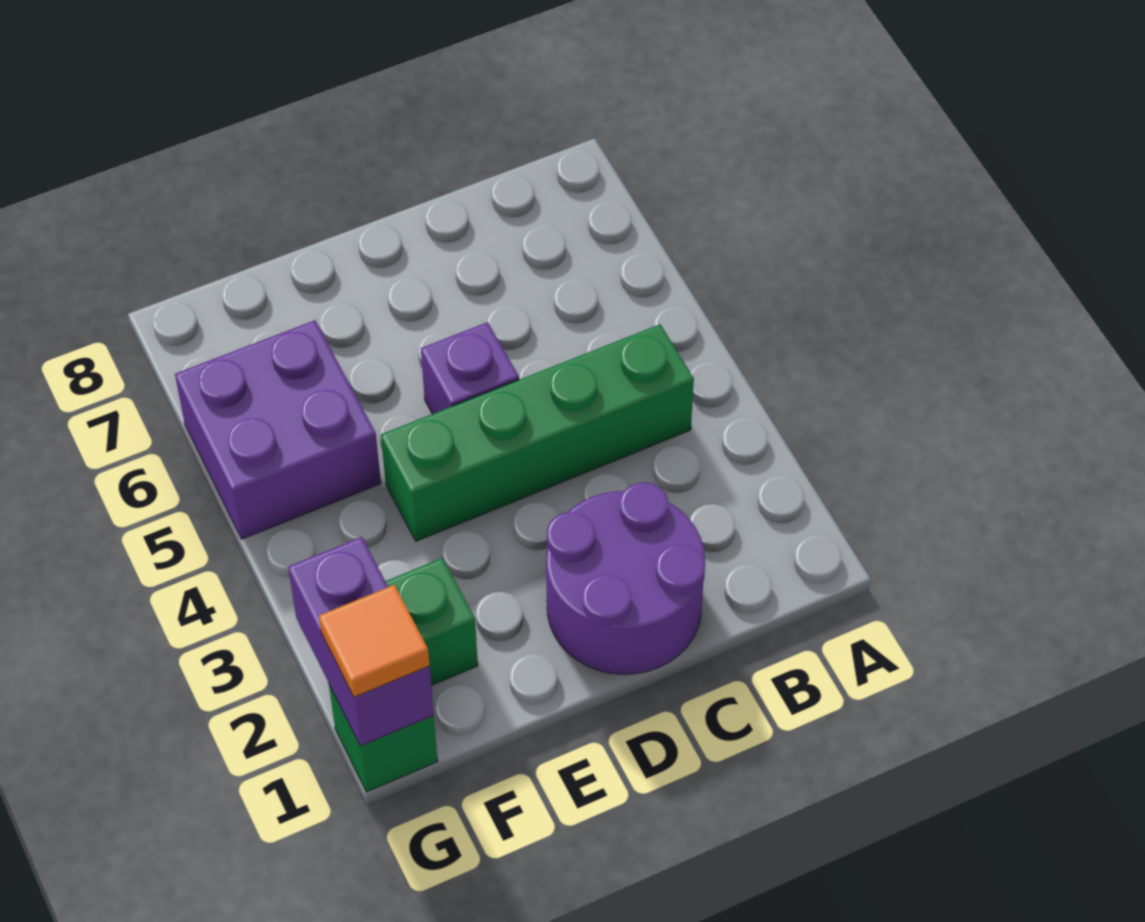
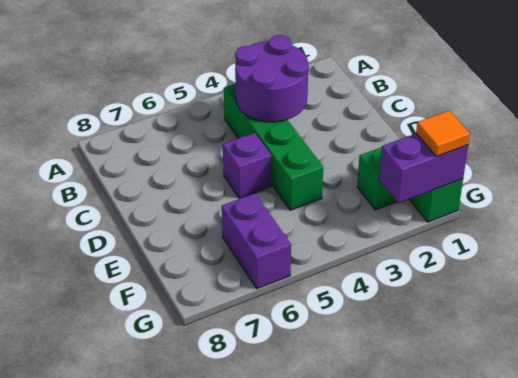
purple round brick C1:D2 level 1 -> purple round brick B3:C4 level 2
purple brick F5:G6 level 1 -> purple brick F6:G6 level 1

